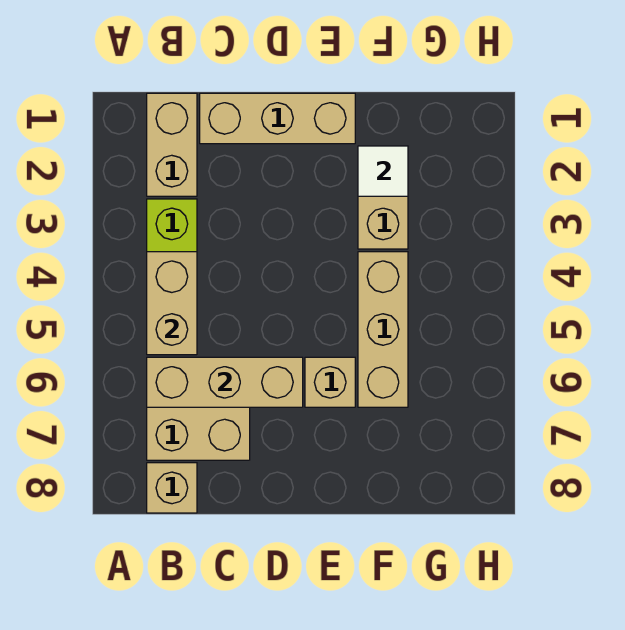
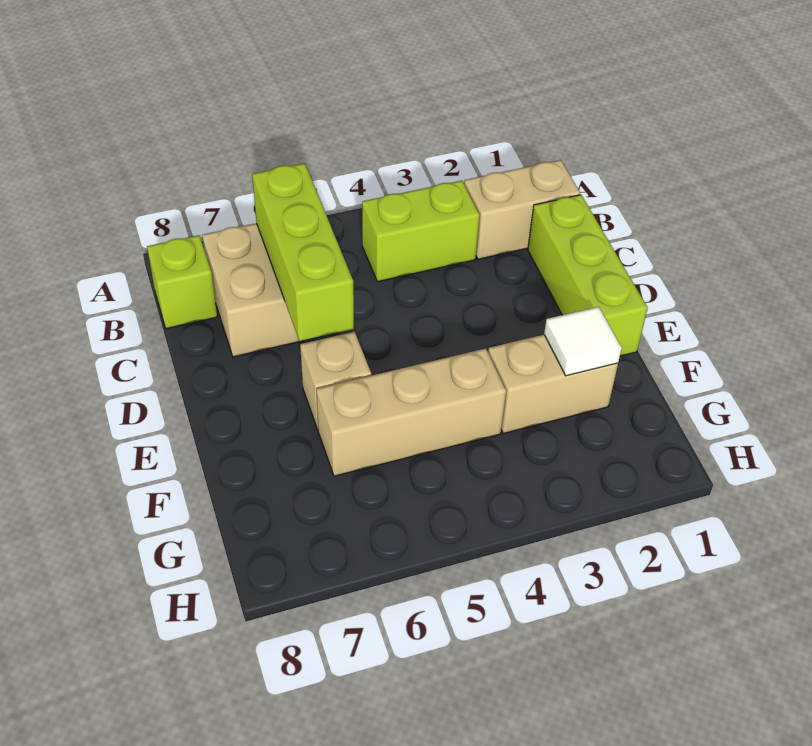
tan brick B4:B5 level 2 -> none
tan brick B6:D6 level 2 -> lime brick B6:D6 level 2
tan brick B8 level 1 -> lime brick B8 level 1
tan brick C1:E1 level 1 -> lime brick C1:E1 level 1

